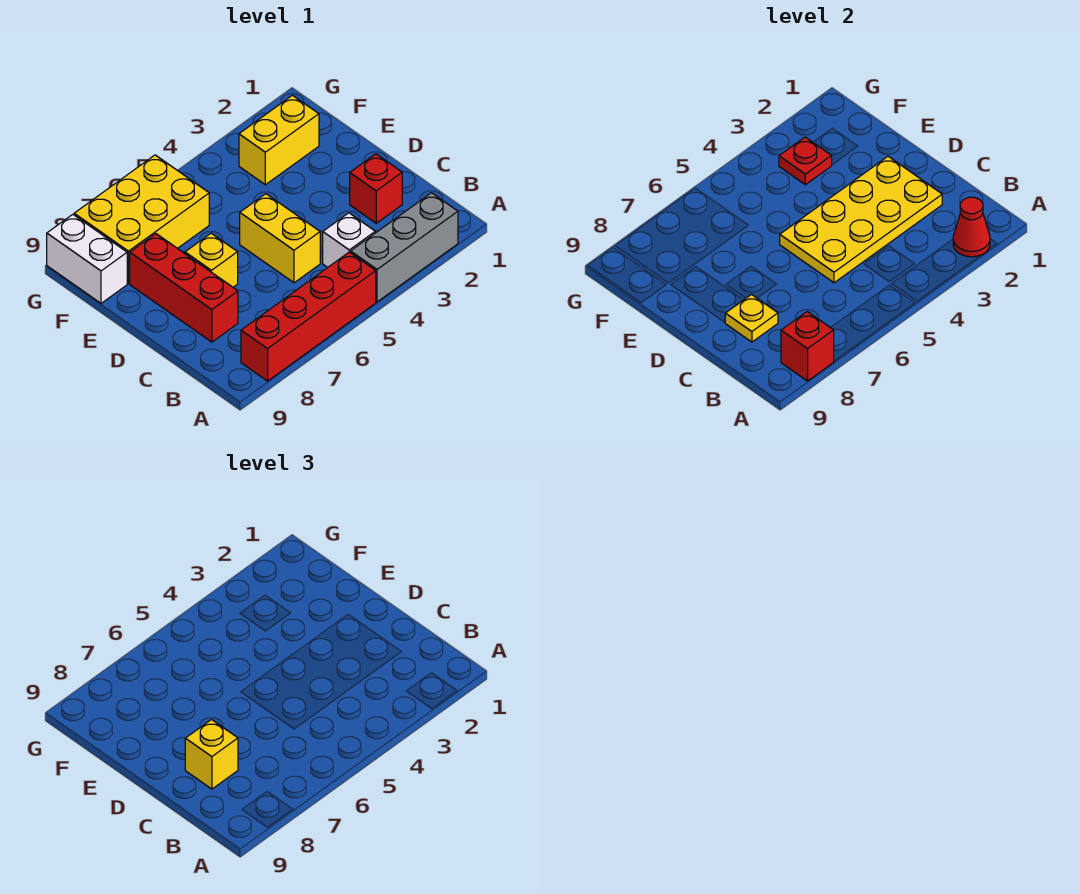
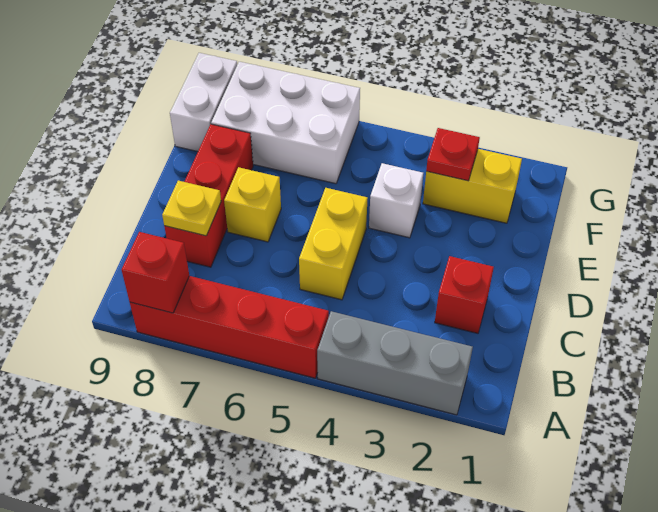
red cone A2 level 2 -> none
white brick B4 level 1 -> white brick E4 level 1
yellow plate C2:D5 level 2 -> none
yellow brick C8 level 3 -> none
yellow brick F6:G8 level 1 -> white brick F6:G8 level 1

